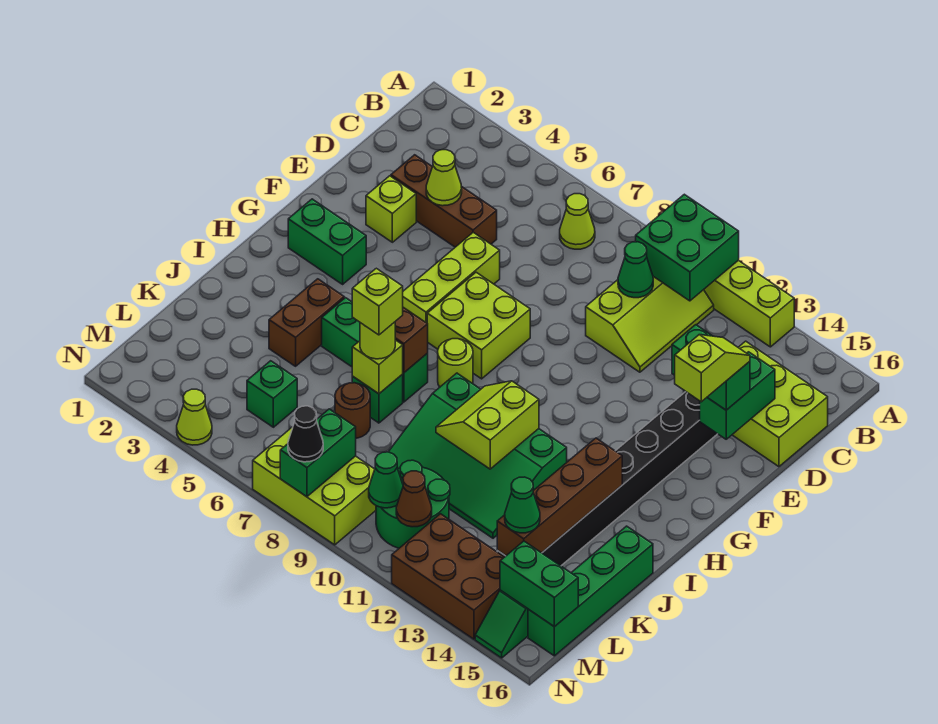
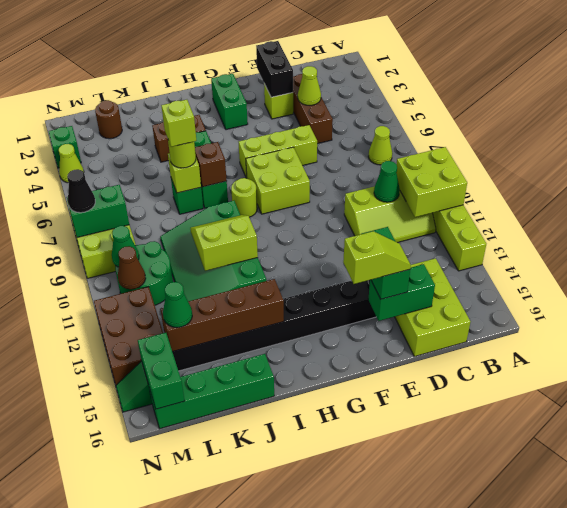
green brick A10:B11 level 2 -> lime brick A10:B11 level 2
none -> black brick E2:E3 level 2
brown round brick K7 level 1 -> brown round brick L2 level 1
green brick L5 level 1 -> green brick N3 level 1

